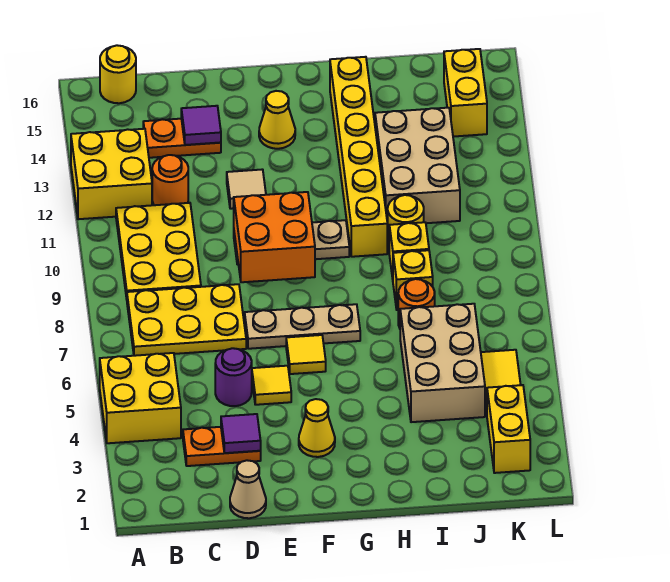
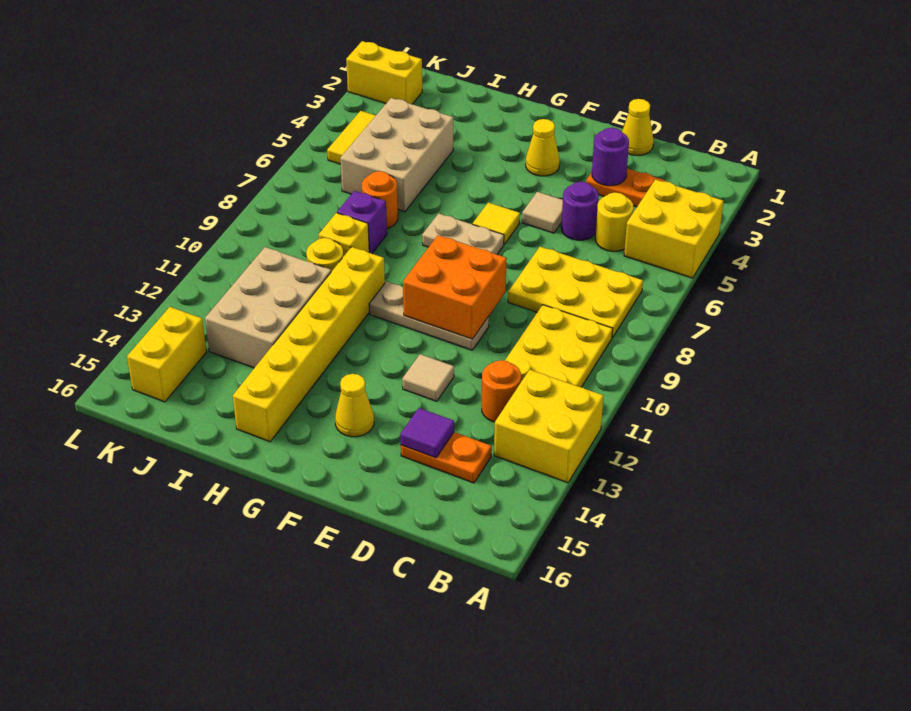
yellow round brick B16 level 1 -> yellow round brick C5 level 1
tan cone D1 level 1 -> yellow cone D1 level 1
purple tile D3 level 2 -> purple round brick D3 level 2
yellow tile E5 level 1 -> tan tile E5 level 1
tan plate E7:G7 level 1 -> tan plate F7:G7 level 1
yellow brick I8 level 1 -> purple brick I8 level 1
yellow brick K2:K3 level 1 -> yellow brick K2:L2 level 1

